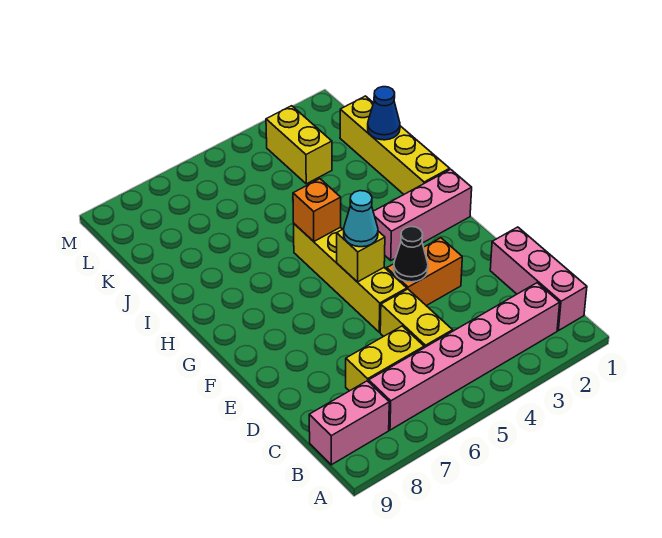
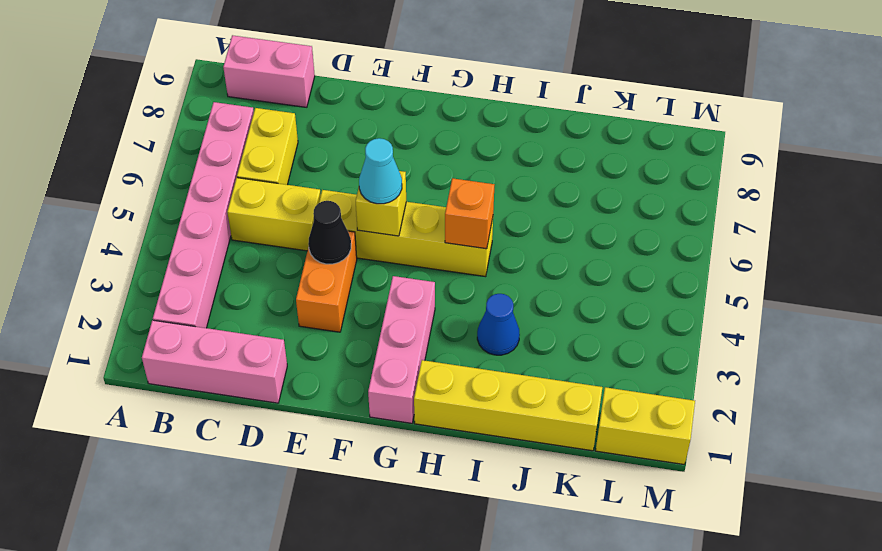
pink brick B8:B9 level 1 -> pink brick B9:C9 level 1
blue cone J1 level 2 -> blue cone I3 level 1
yellow brick K3:L3 level 1 -> yellow brick L1:M1 level 1

